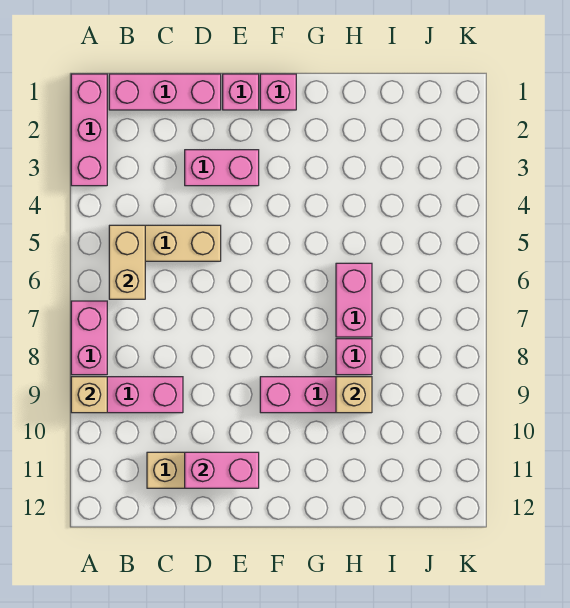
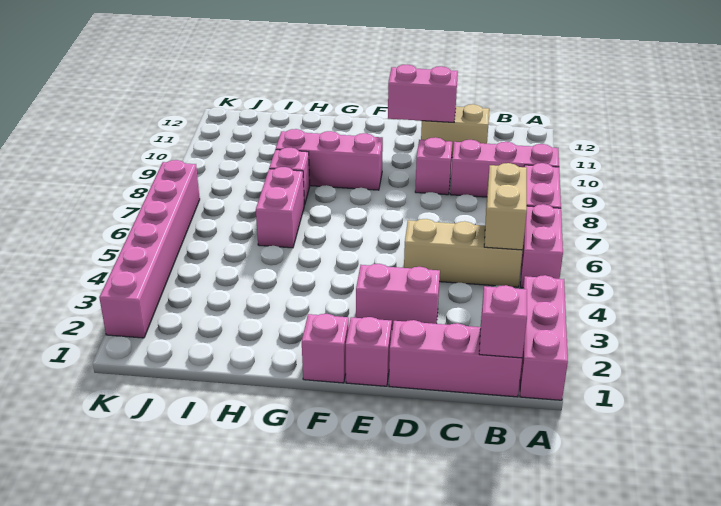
none -> pink brick A5:A6 level 1
tan brick A9 level 2 -> none
none -> pink brick B1 level 2
none -> pink brick D9 level 1
tan brick H9 level 2 -> none
none -> pink brick K2:K7 level 1

